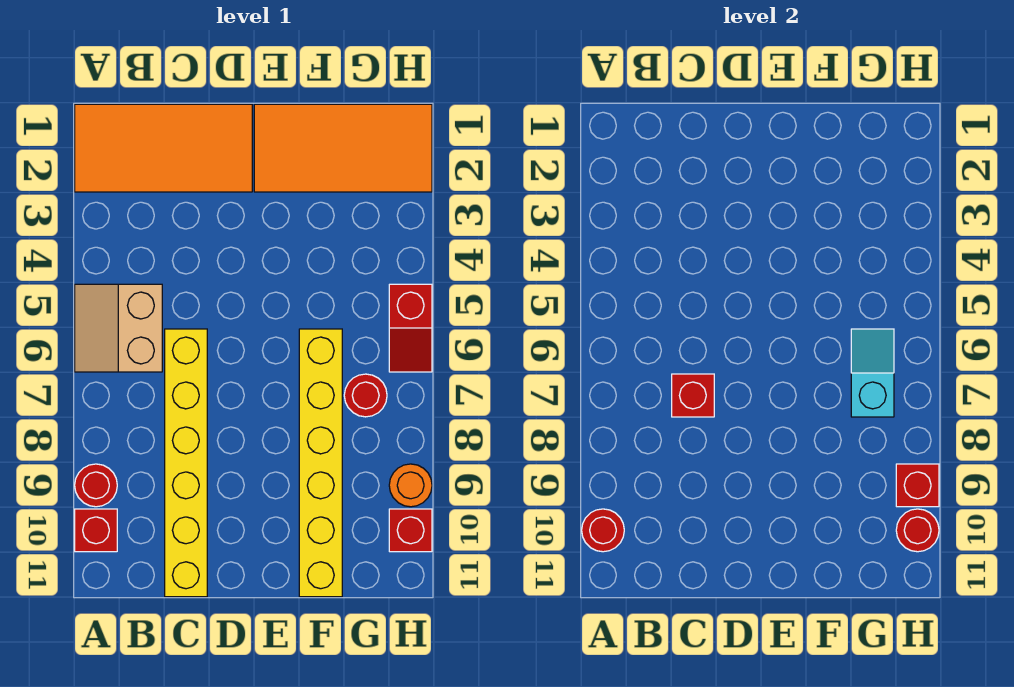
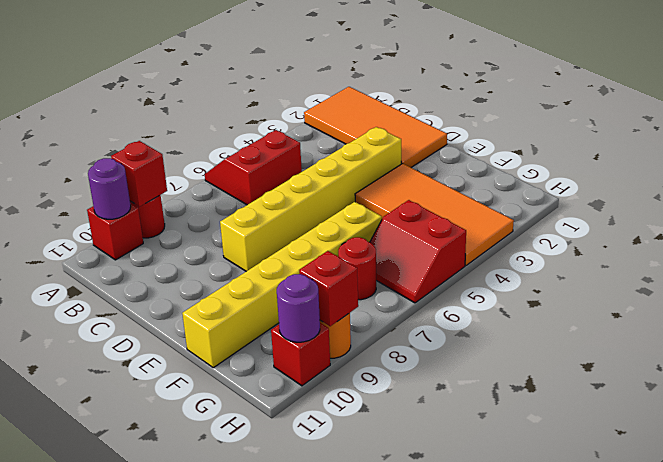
tan slope A5:B6 level 1 top B -> red slope A5:B6 level 1 top B
red round brick A10 level 2 -> purple round brick A10 level 2
yellow brick C6:C11 level 1 -> yellow brick D3:D8 level 1
red brick C7 level 2 -> red brick A9 level 2
orange tile E1:H2 level 1 -> orange tile E3:H4 level 1
cyan slope G6:G7 level 2 top 7 -> none
red slope H5:H6 level 1 top 5 -> red slope G5:H6 level 1 top 5
red round brick H10 level 2 -> purple round brick H10 level 2

